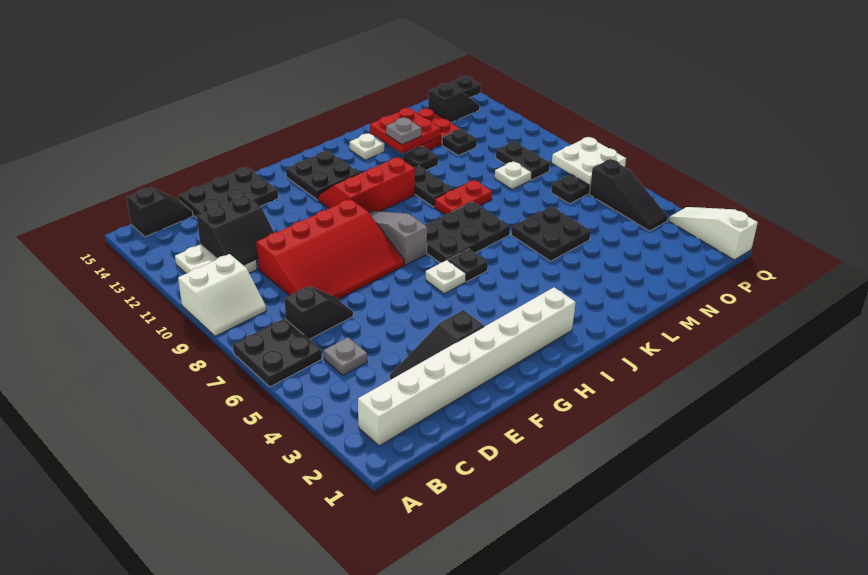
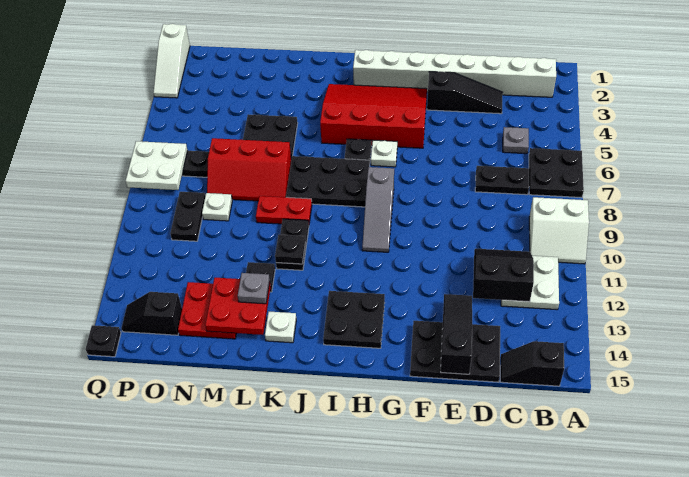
white slope A9:B10 level 1 top 10 -> white slope A9:B10 level 1 top 9
black slope C7:D7 level 1 top C -> black plate C7:D7 level 1
red slope D8:G10 level 1 top 10 -> red slope G3:J5 level 1 top 5
red slope H11:J12 level 1 top 11 -> red slope L7:N8 level 1 top 7
black plate N12 level 1 -> black plate K11 level 2
black slope P4:P6 level 1 top 6 -> black slope E13:E15 level 2 top 15

